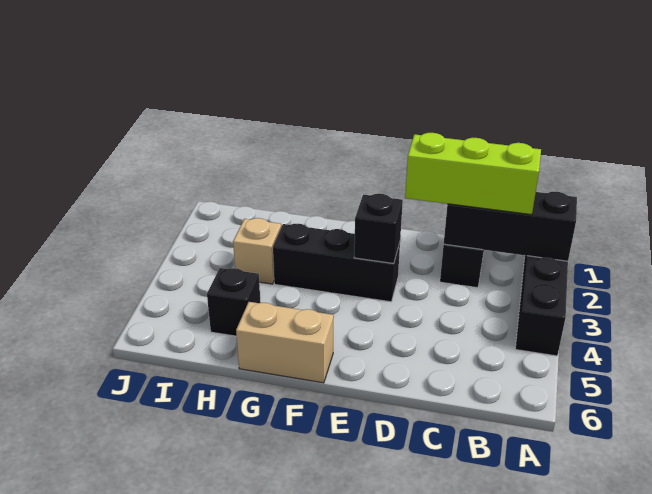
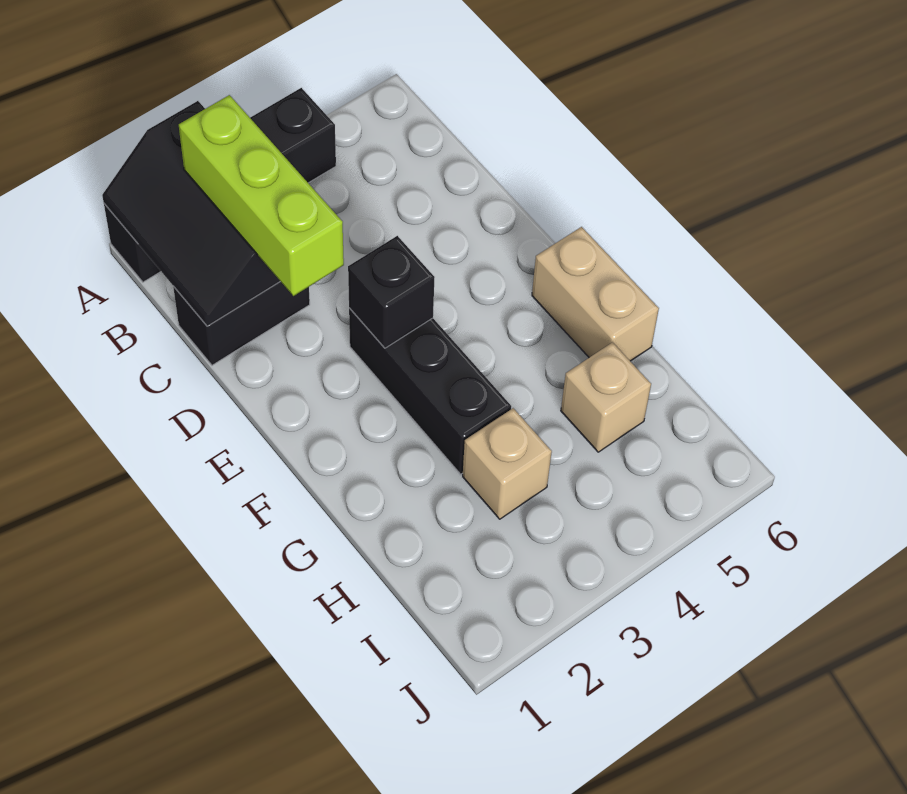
black brick H5 level 1 -> tan brick H5 level 1

